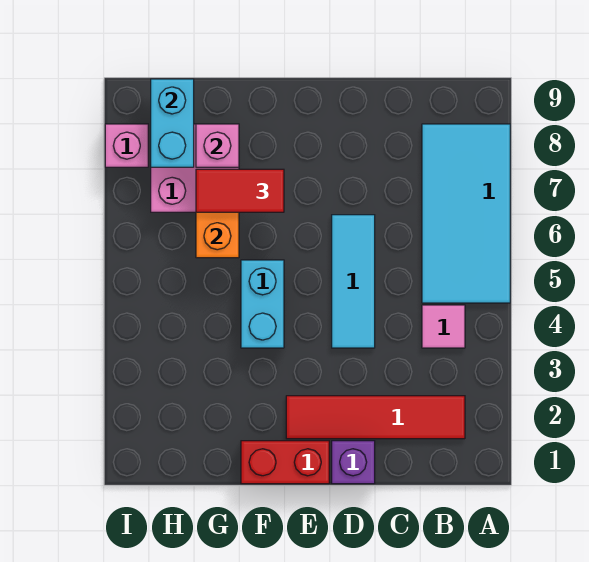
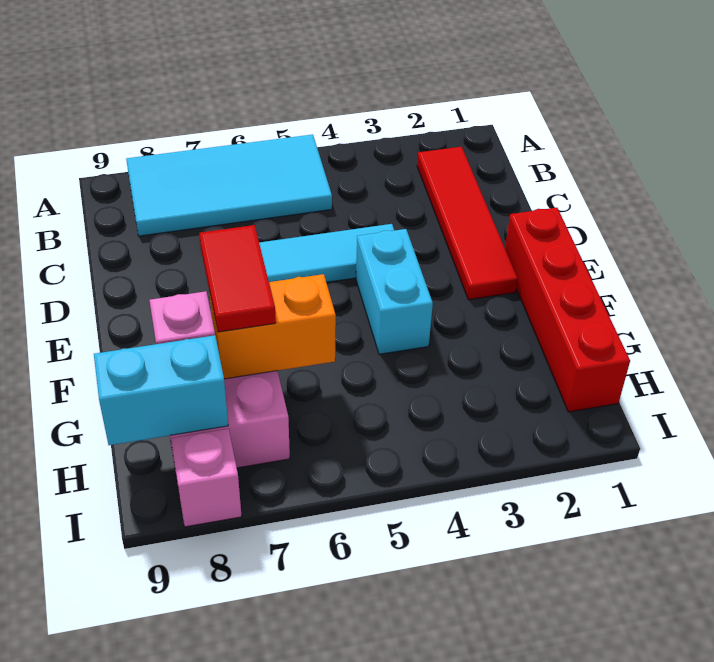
pink tile B4 level 1 -> none
purple brick D1 level 1 -> none
red brick E1:F1 level 1 -> red brick E1:H1 level 1
cyan brick F4:F5 level 1 -> cyan brick E4:F4 level 1

